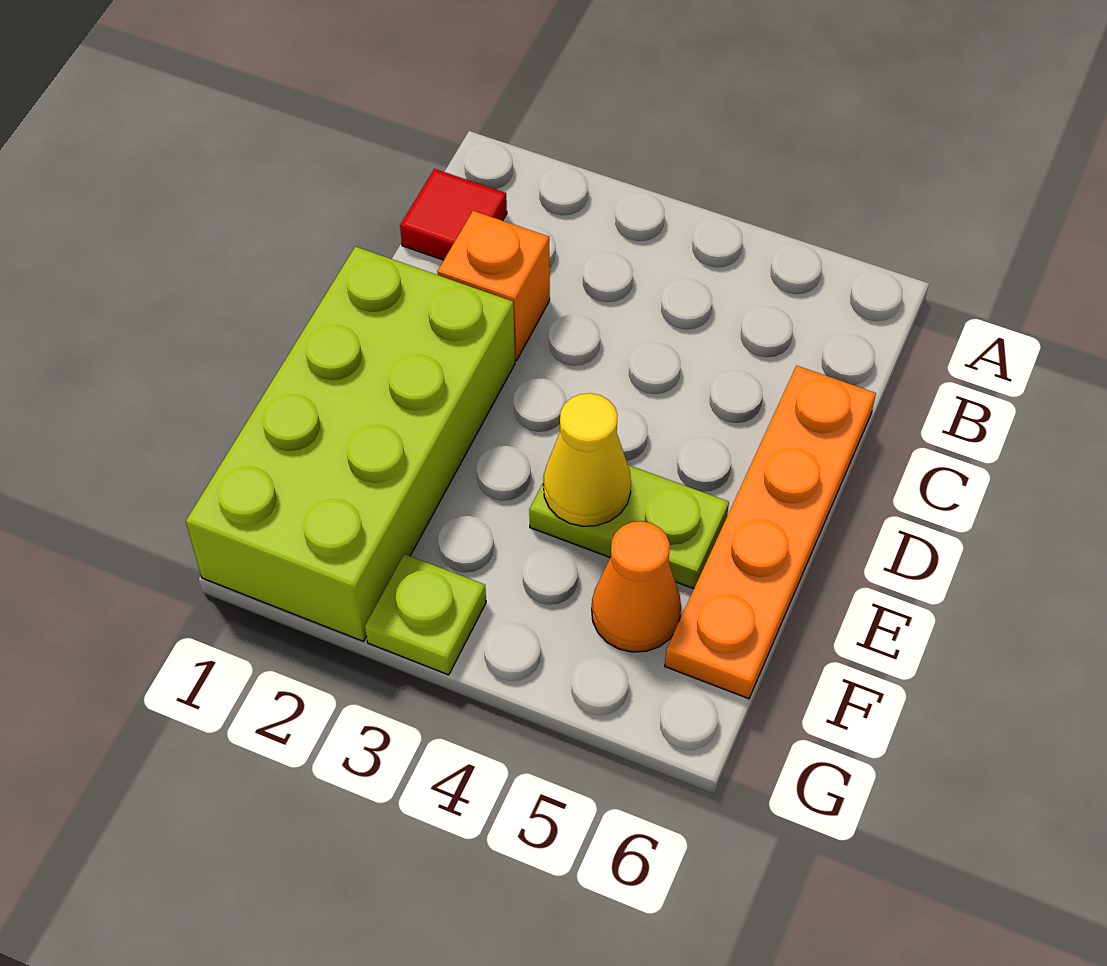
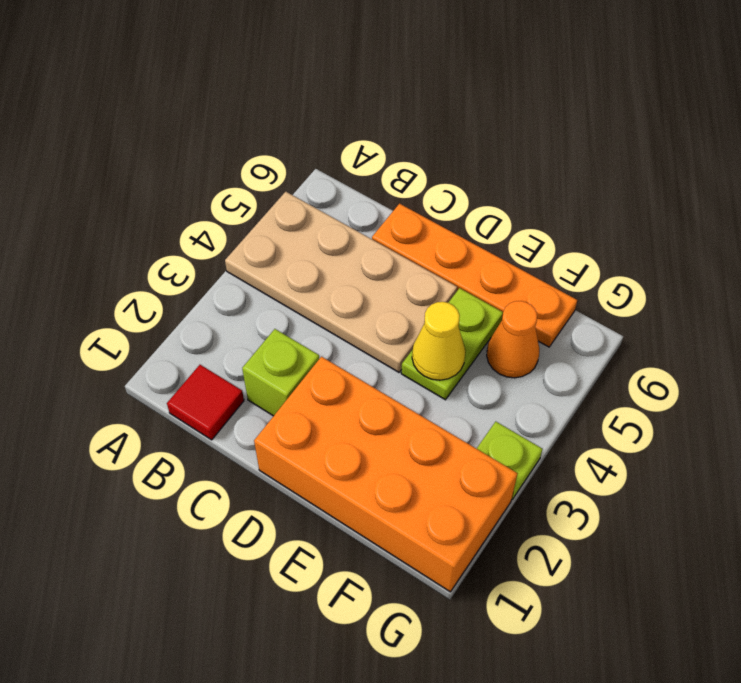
none -> tan plate A4:D5 level 1
orange brick C2 level 1 -> lime brick C2 level 1
lime brick D1:G2 level 1 -> orange brick D1:G2 level 1

